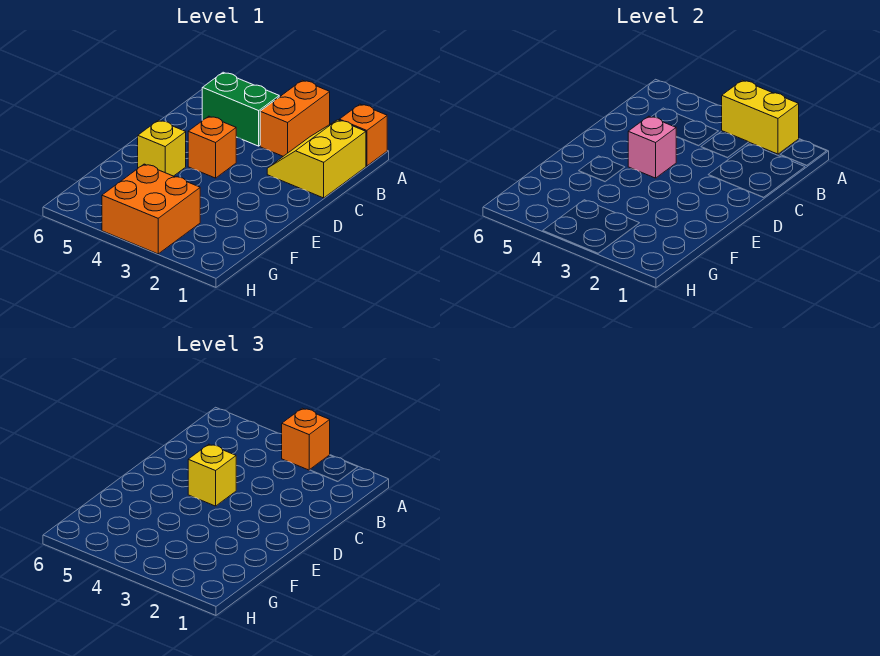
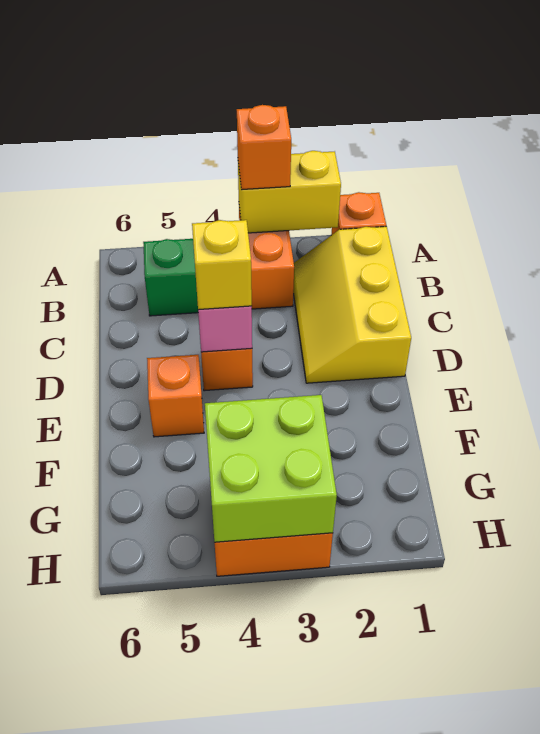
yellow slope B1:C2 level 1 top 1 -> yellow slope B1:D2 level 1 top 1
yellow brick E5 level 1 -> orange brick E5 level 1
none -> lime brick G3:H4 level 2

